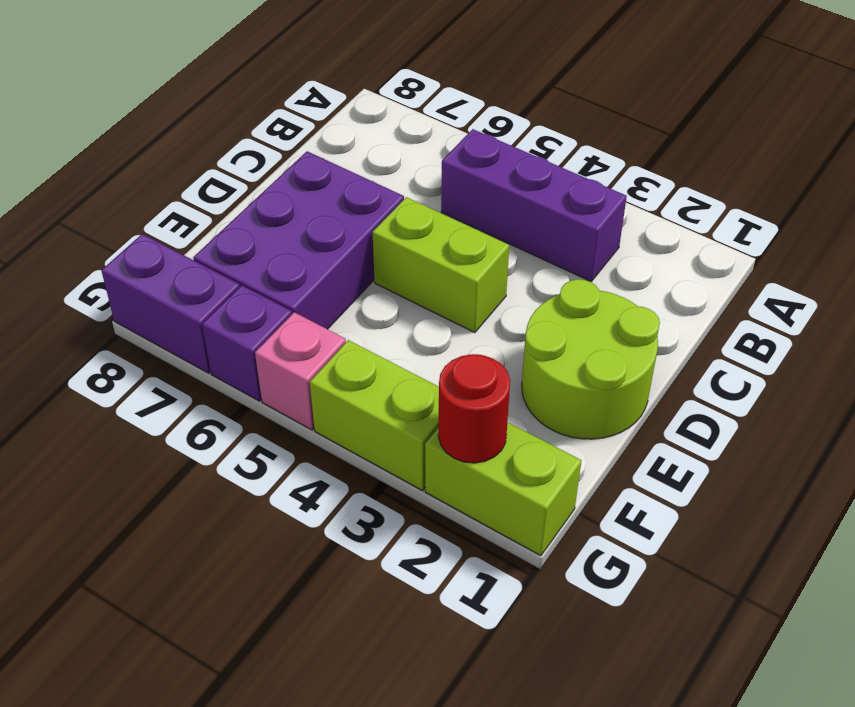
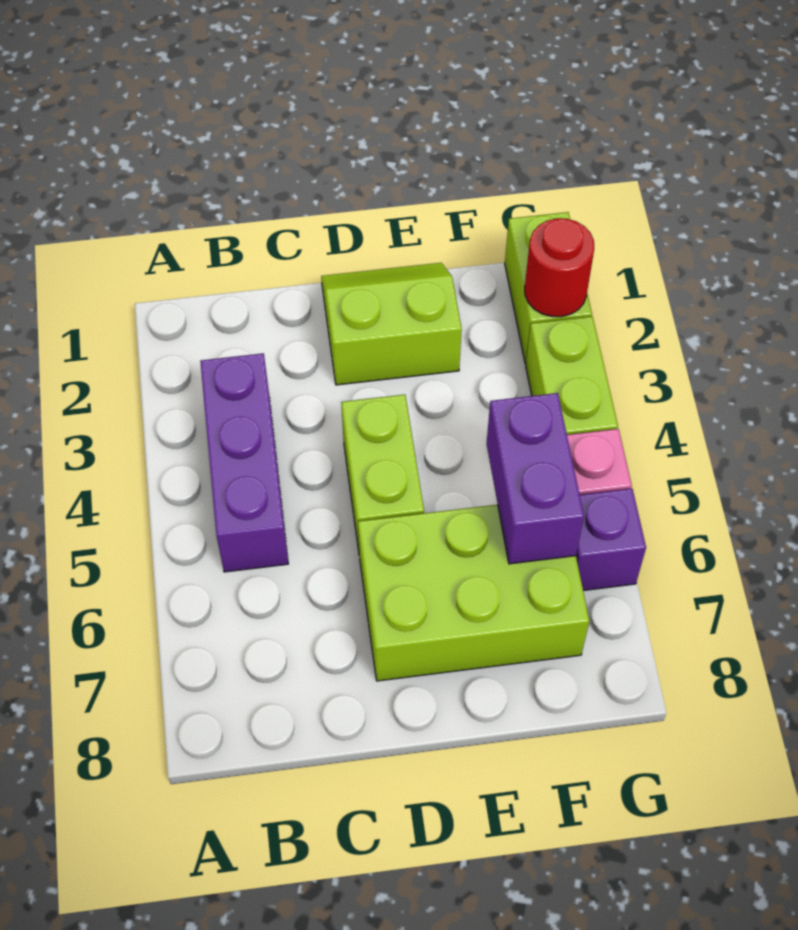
lime round brick D1:E2 level 1 -> lime slope D1:E2 level 1 top 2
purple brick D6:F7 level 1 -> lime brick D6:F7 level 1
purple brick G7:G8 level 1 -> purple brick F5:F6 level 2

